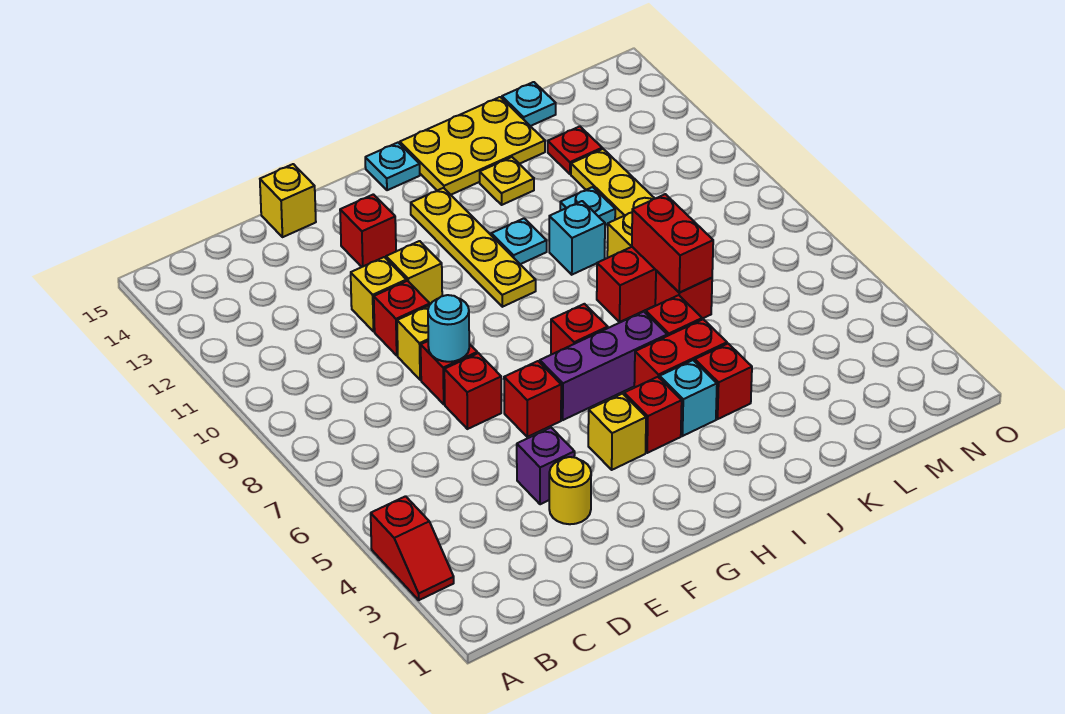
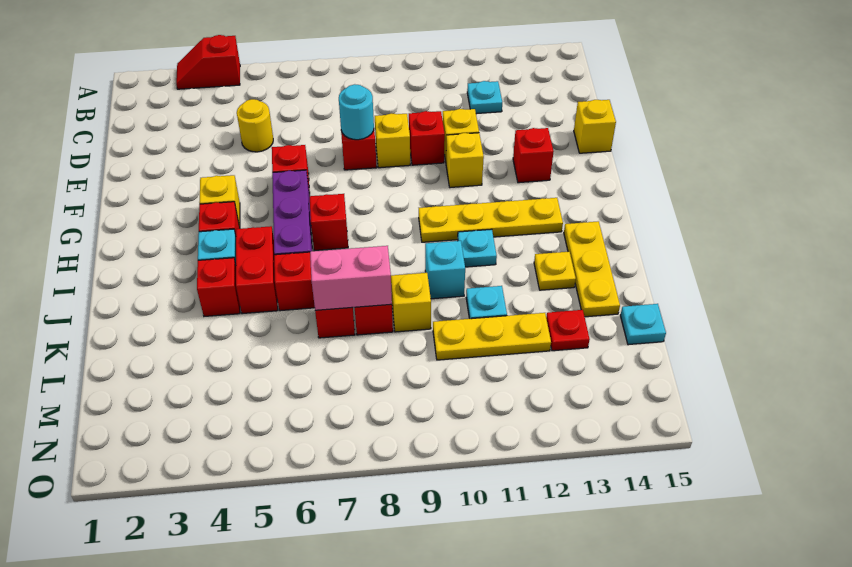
yellow round brick E3 level 1 -> yellow round brick D5 level 1
purple brick E4 level 1 -> none
red brick E7 level 1 -> none
cyan plate H15 level 1 -> cyan plate C12 level 1
yellow plate I14:K15 level 1 -> yellow plate I14:K14 level 1
red brick K7:K8 level 2 -> pink brick K7:K8 level 2

